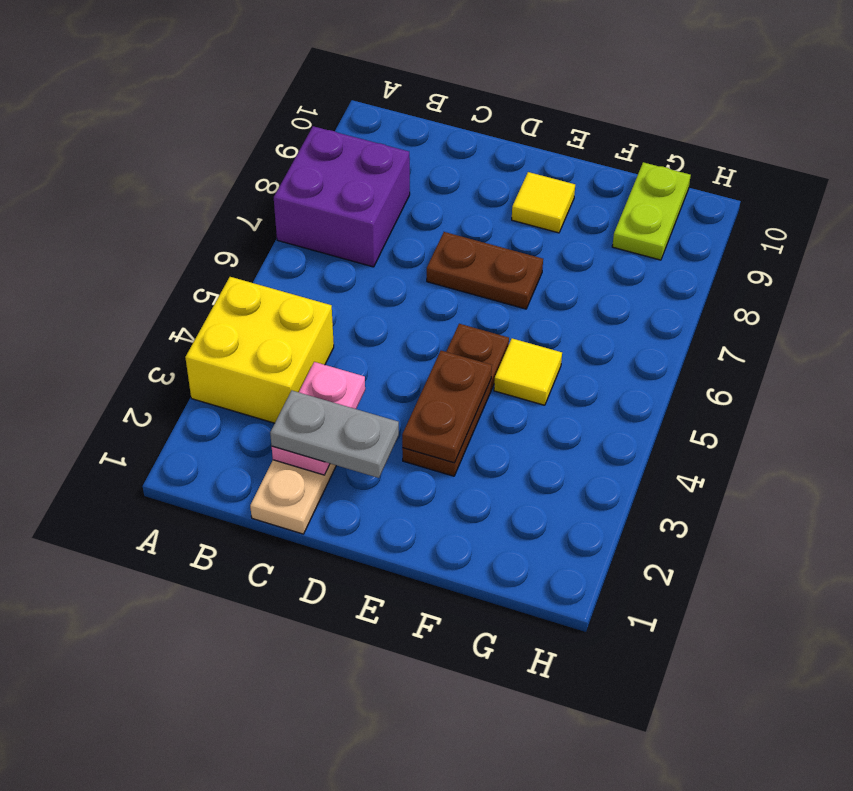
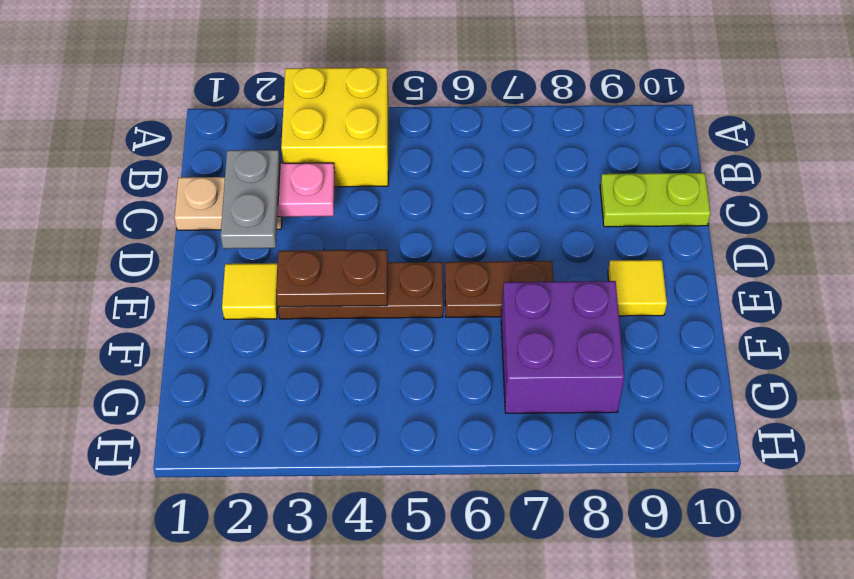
purple brick A7:B8 level 1 -> purple brick F7:G8 level 1
brown plate D7:E7 level 1 -> brown plate E6:E7 level 1
yellow tile F5 level 1 -> yellow tile E2 level 1
lime plate G9:G10 level 1 -> lime plate C9:C10 level 1

